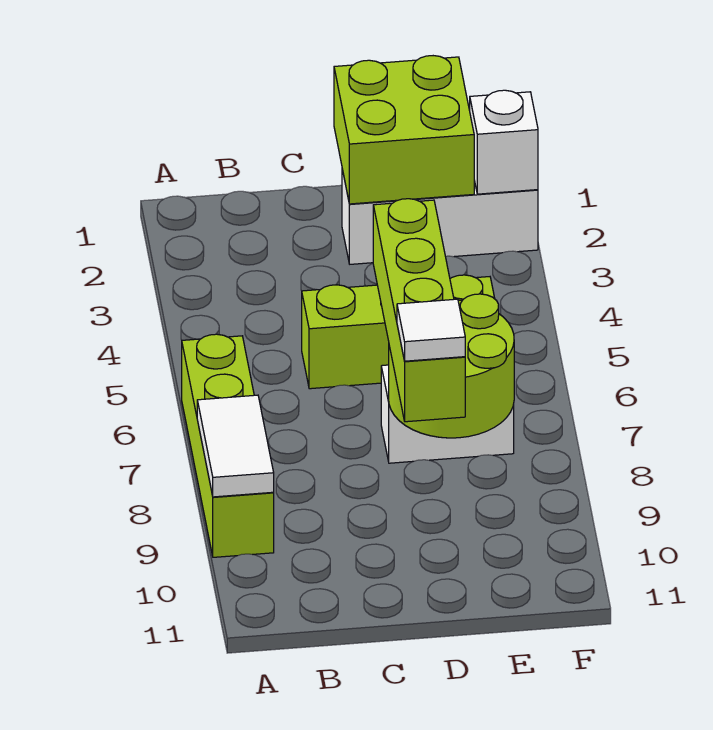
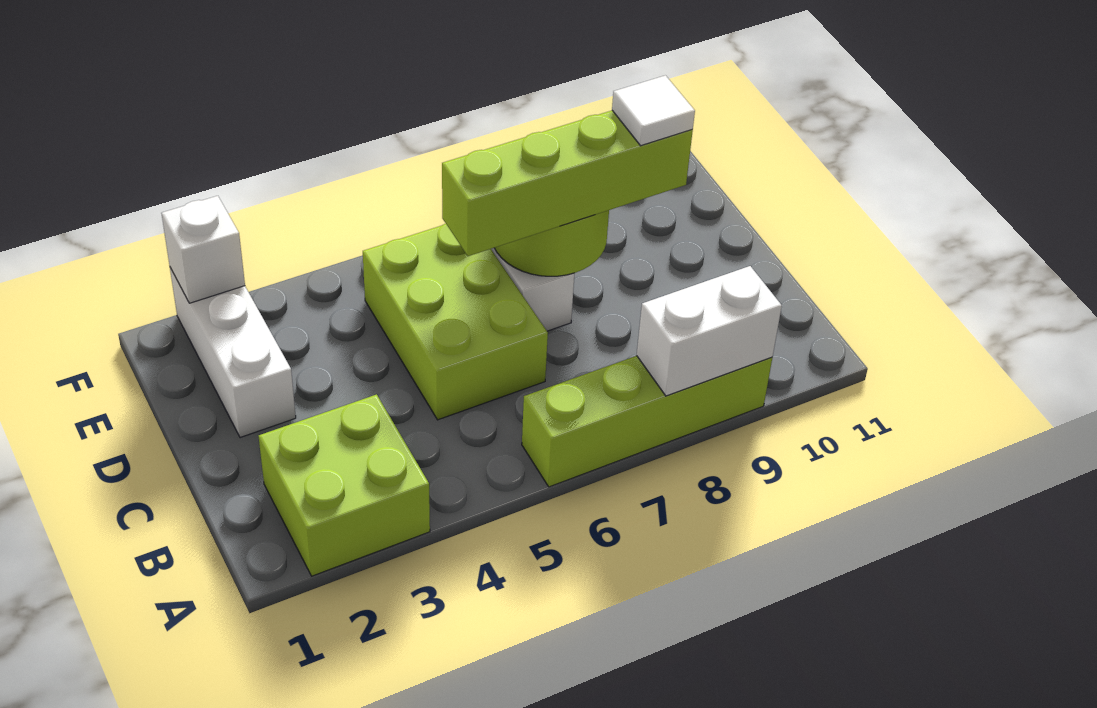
white tile A8:A9 level 2 -> white brick A8:A9 level 2
lime brick C5:E5 level 1 -> lime brick C5:E6 level 1
lime brick D1:E2 level 2 -> lime brick A2:B3 level 1

